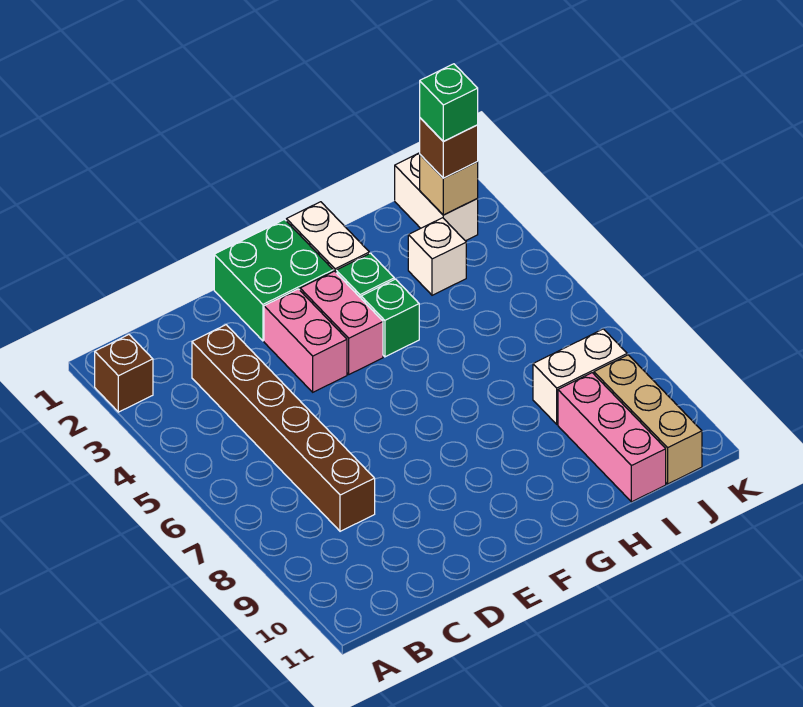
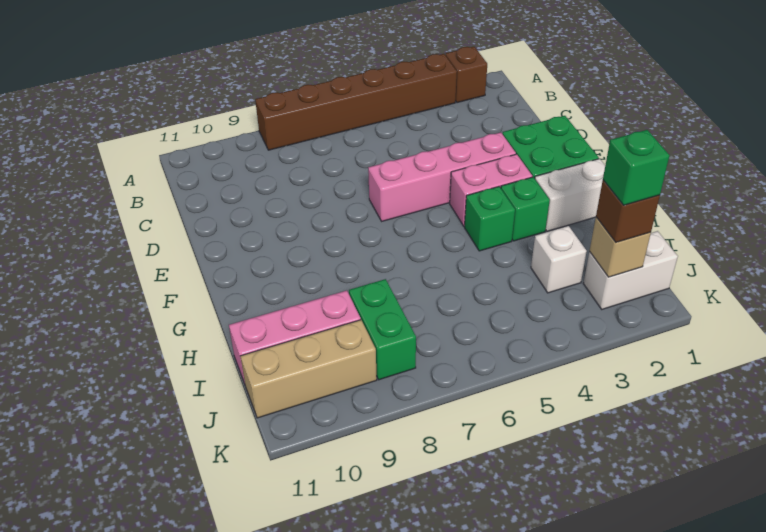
brown brick C3:C8 level 1 -> brown brick A3:A8 level 1
pink brick E3:E4 level 1 -> pink brick E3:E6 level 1
white brick I8:J8 level 1 -> green brick I8:J8 level 1

